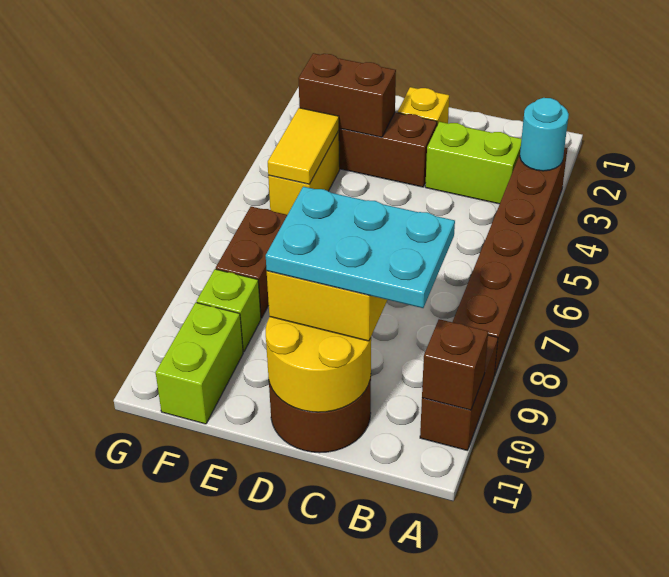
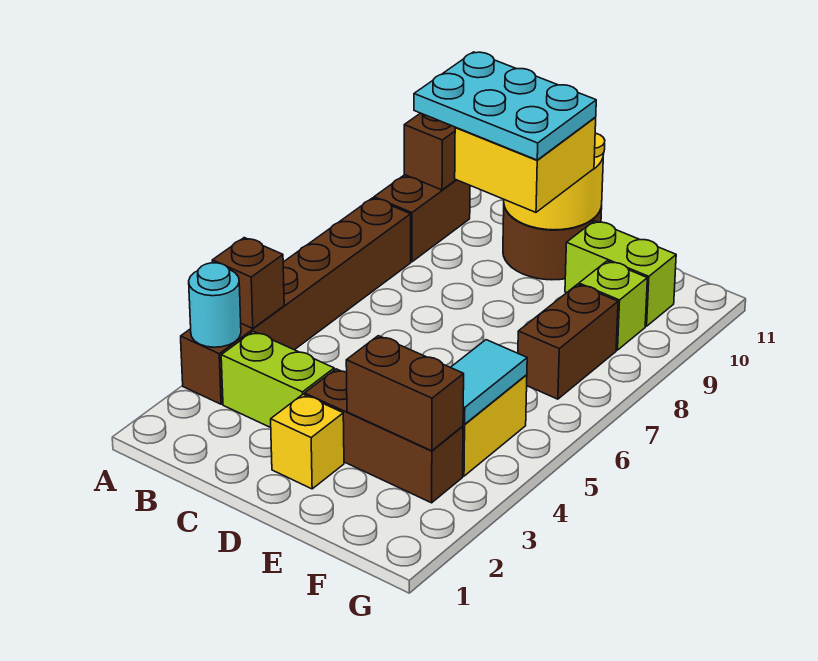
none -> brown brick A4 level 2
yellow tile F4:F5 level 2 -> cyan tile F4:F5 level 2
lime brick F10:F11 level 1 -> lime brick E10:F10 level 1

